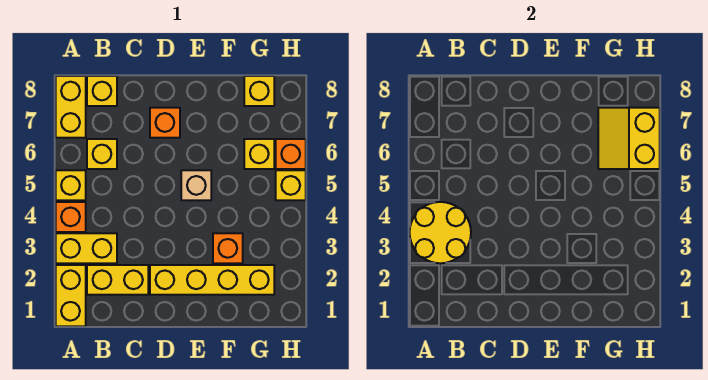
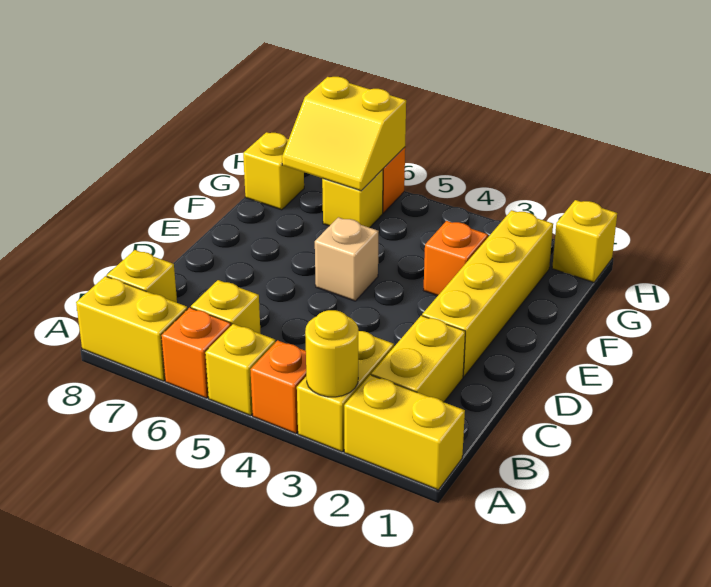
yellow round brick A3:B4 level 2 -> yellow round brick A3 level 2
orange brick D7 level 1 -> orange brick A6 level 1
yellow brick H5 level 1 -> yellow brick H1 level 1

